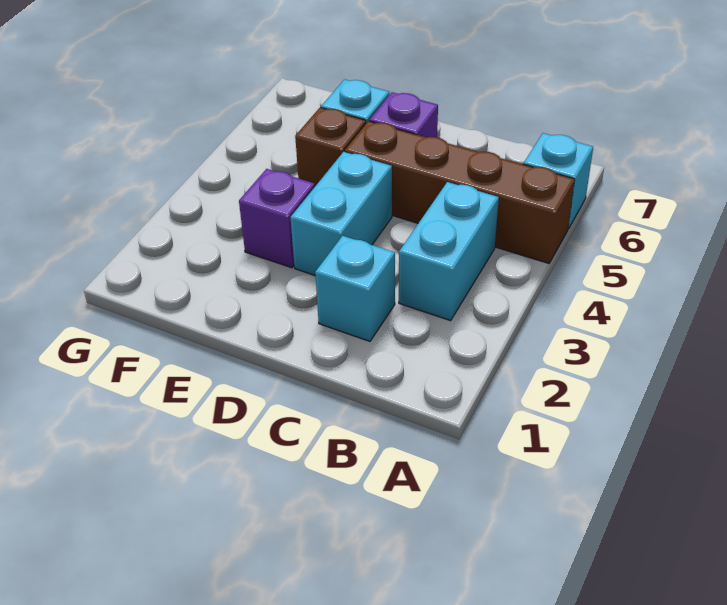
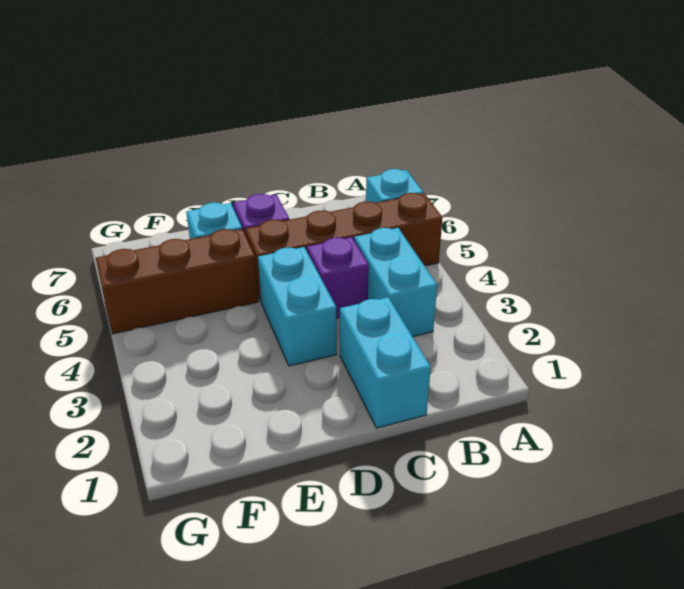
cyan brick C2 level 1 -> cyan brick C1:C2 level 1
purple brick E3 level 1 -> purple brick C4 level 1
brown brick E5 level 1 -> brown brick E5:G5 level 1

